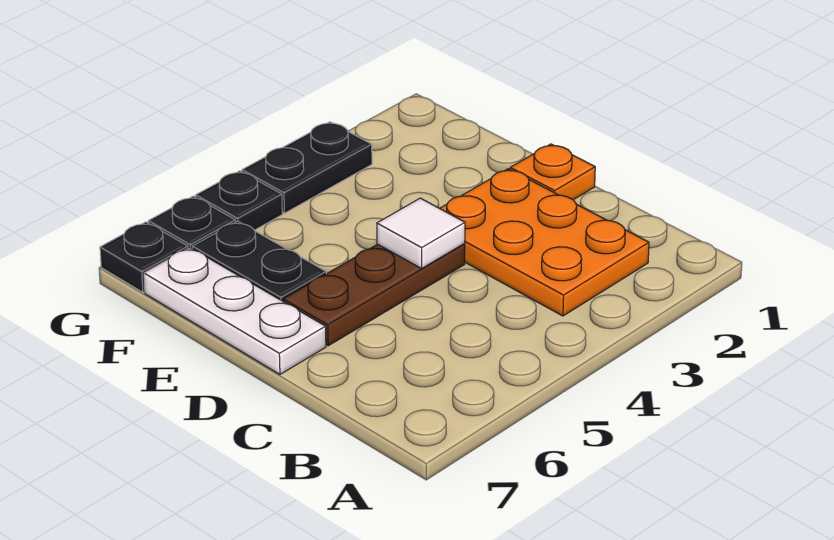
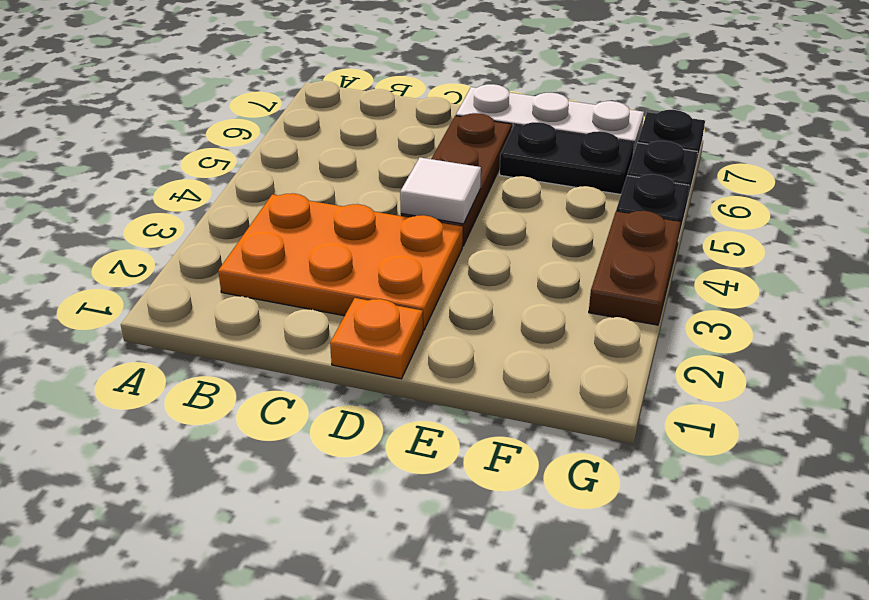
black plate G3:G4 level 1 -> brown plate G3:G4 level 1

